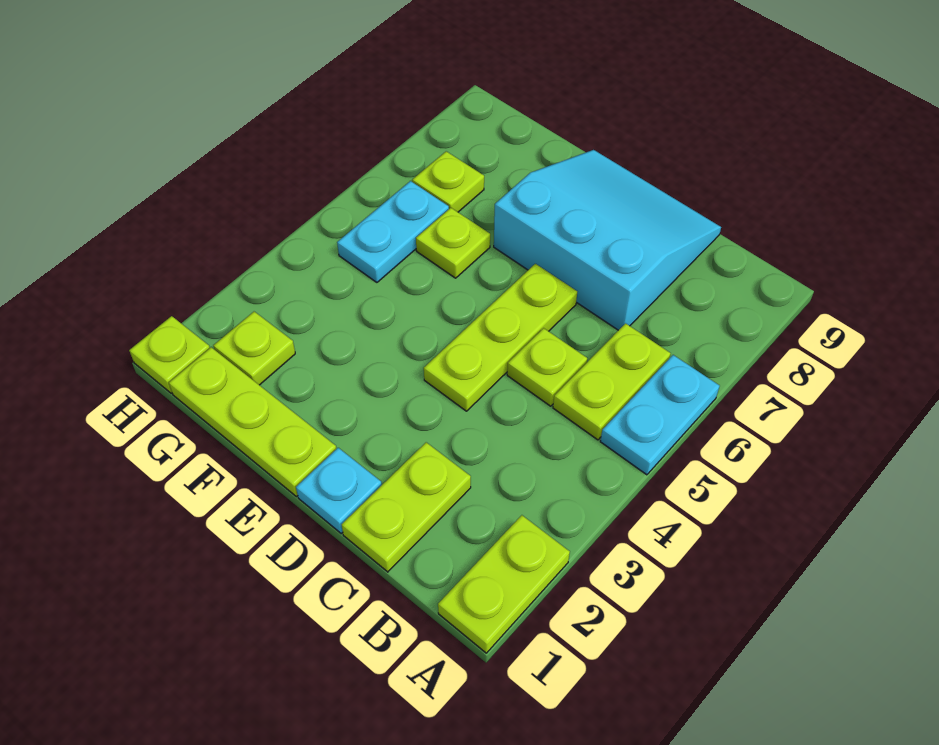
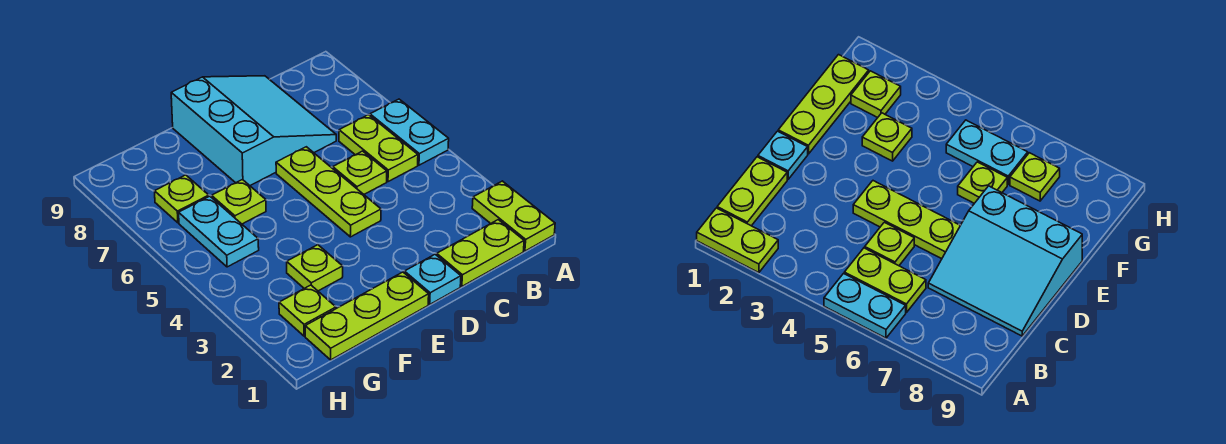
lime plate C1:C2 level 1 -> lime plate B1:C1 level 1
cyan slope C7:E9 level 1 top 7 -> cyan slope C7:E9 level 1 top E
lime plate H1 level 1 -> lime plate F3 level 1

